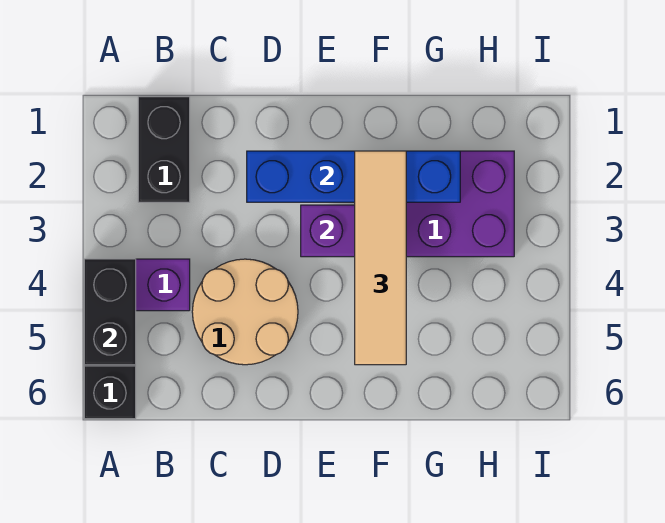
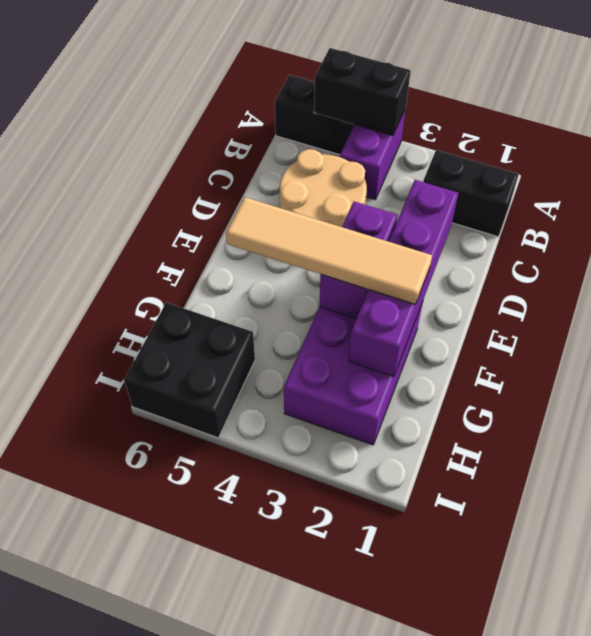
blue brick D2:G2 level 2 -> purple brick D2:G2 level 2
none -> black brick H5:I6 level 1

